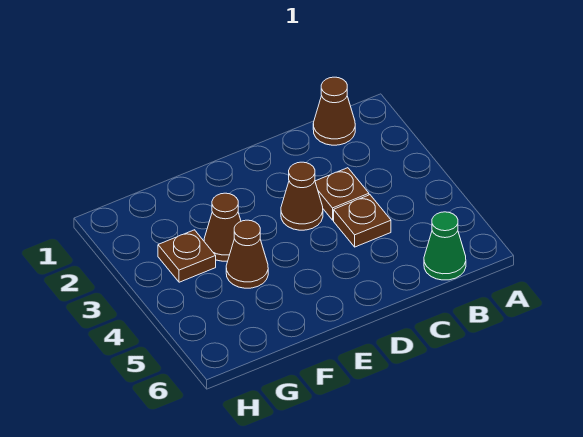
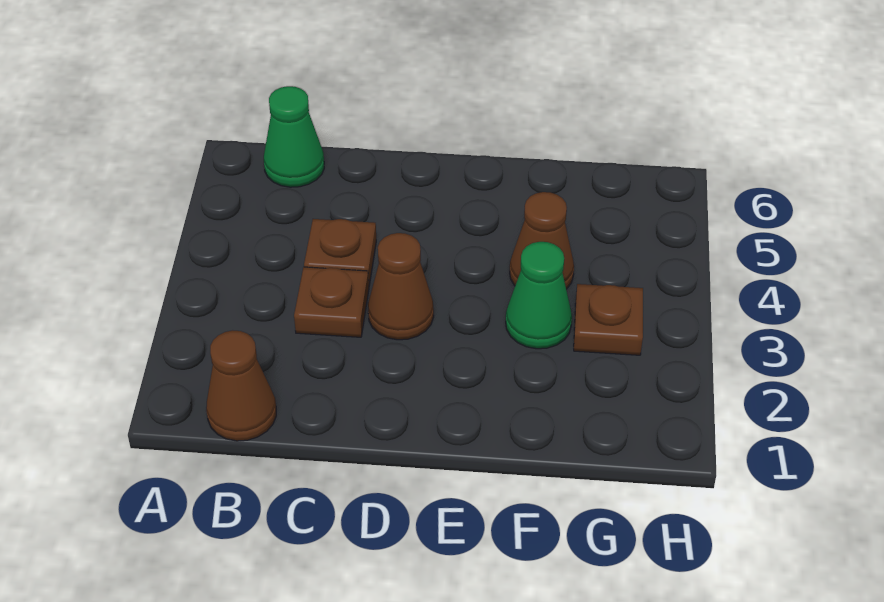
brown cone F3 level 1 -> green cone F3 level 1

